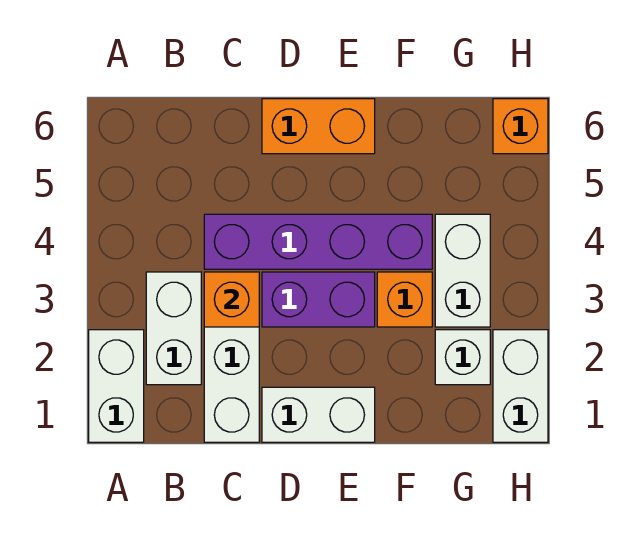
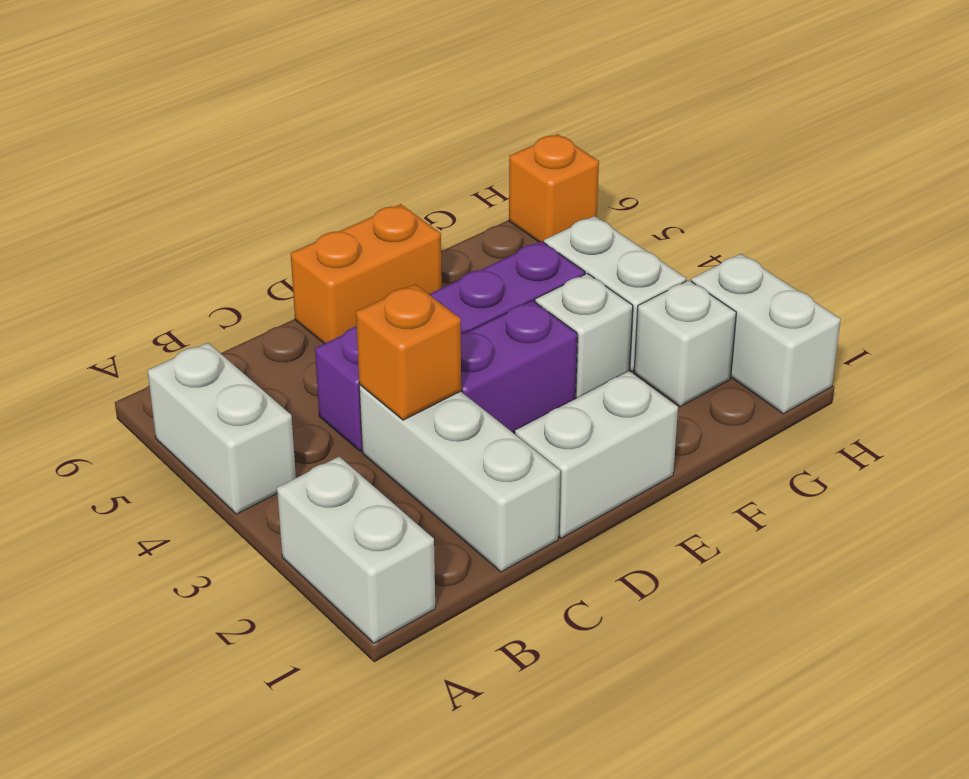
white brick B2:B3 level 1 -> white brick A4:A5 level 1
orange brick F3 level 1 -> white brick F3 level 1

